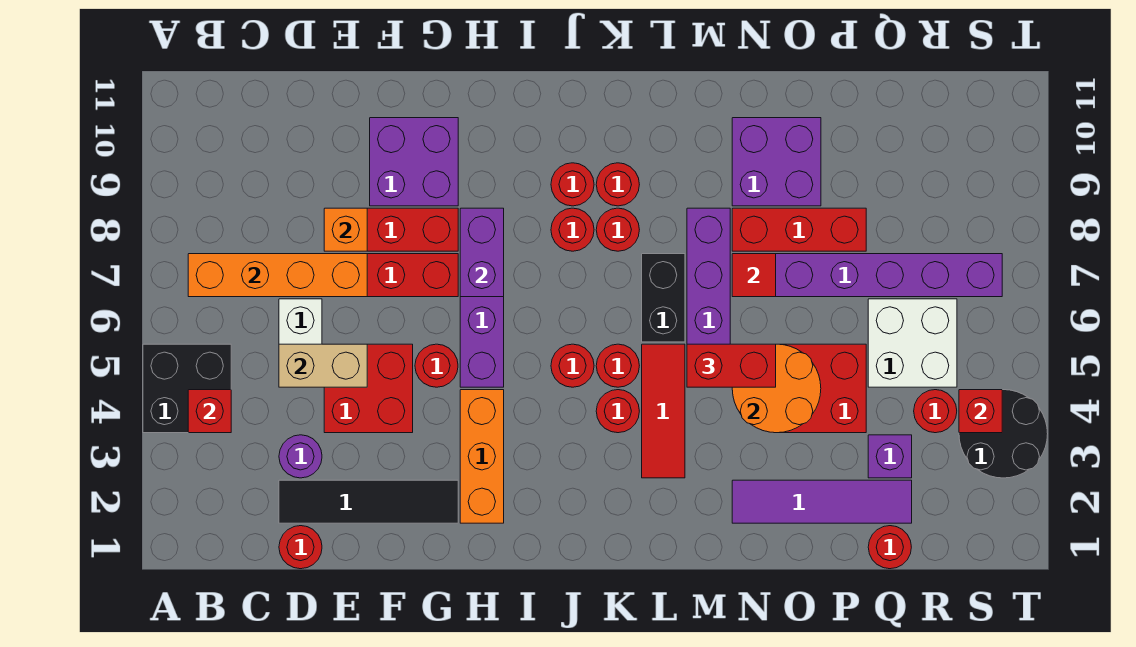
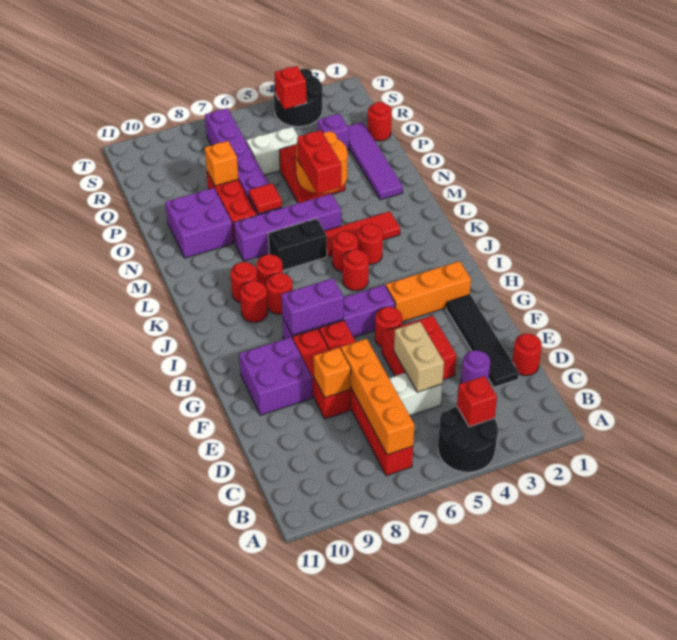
black brick A4:B5 level 1 -> black round brick A4:B5 level 1
none -> orange brick P8 level 2
white brick Q5:R6 level 1 -> white brick Q5:Q6 level 1
red round brick R4 level 1 -> none

